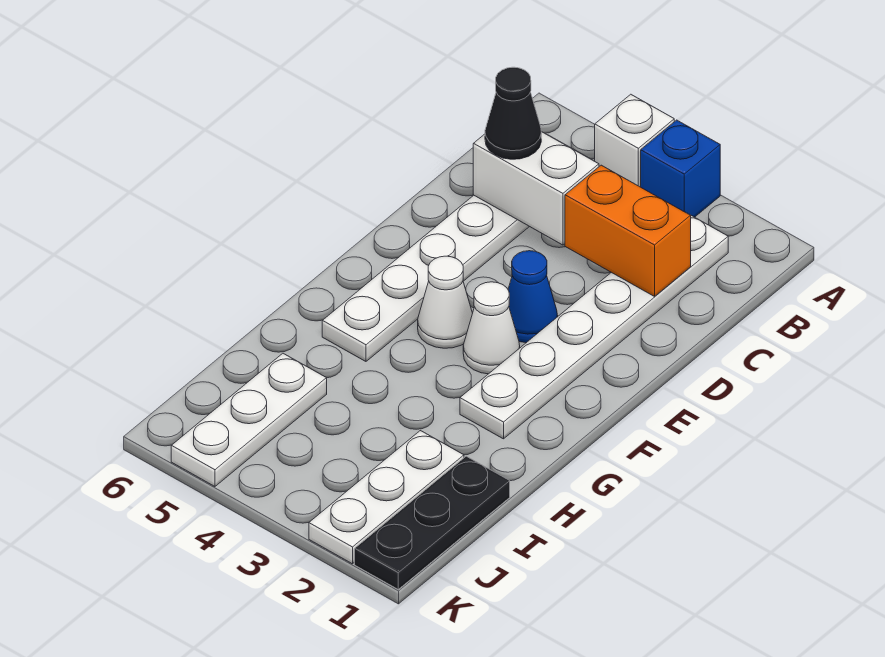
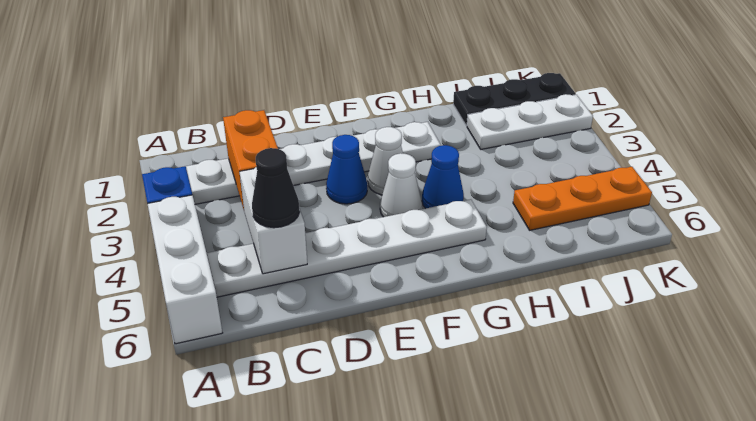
white brick A4 level 1 -> white brick A4:A6 level 1
none -> blue cone G4 level 1
white plate I5:K5 level 1 -> orange plate I5:K5 level 1

